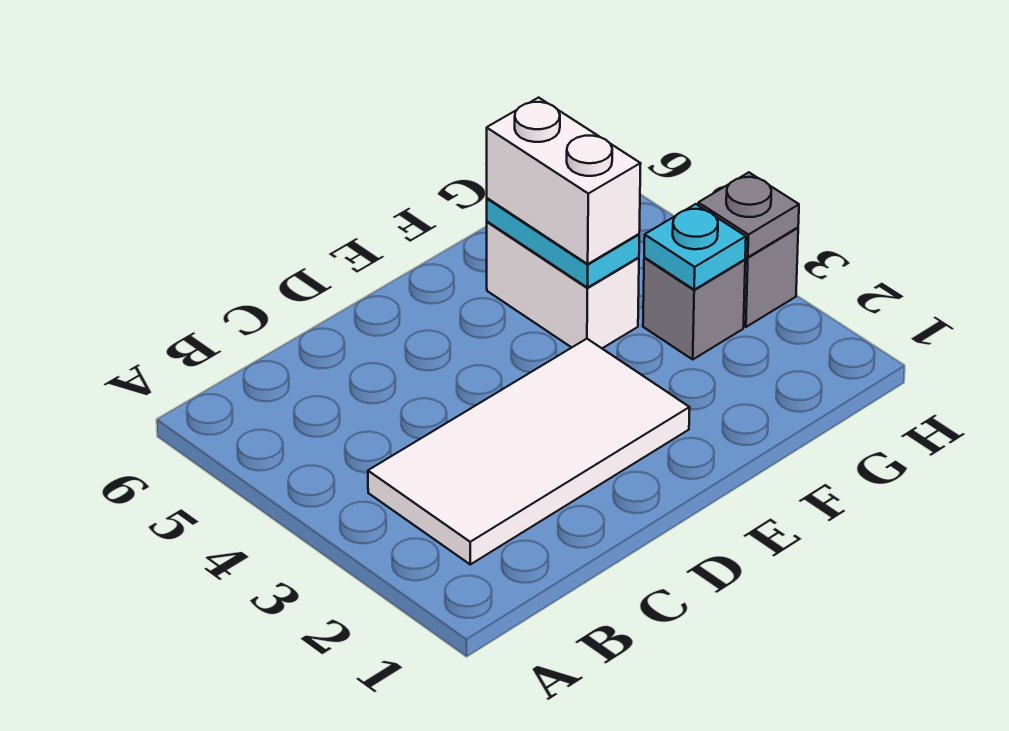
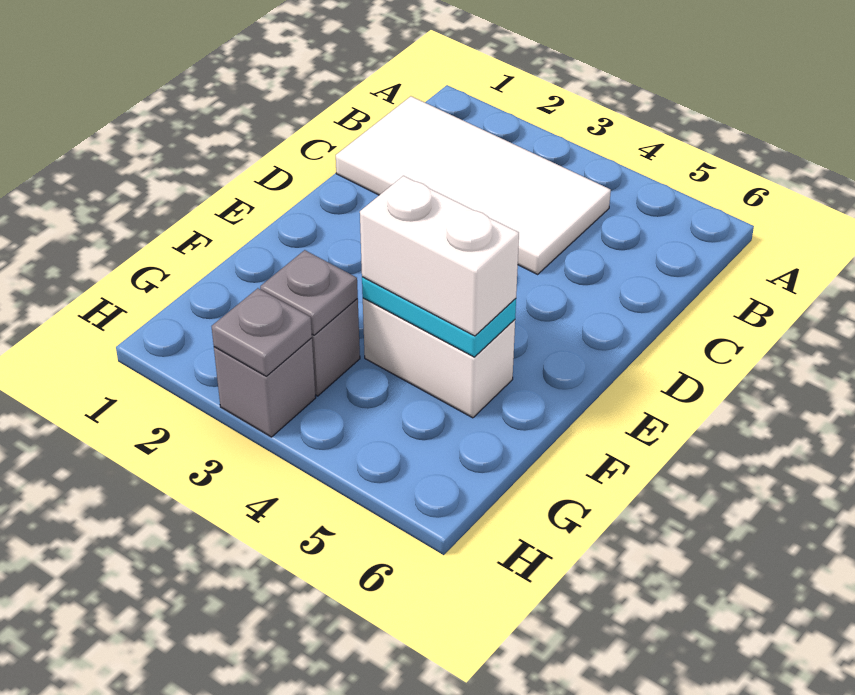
white tile B2:E3 level 1 -> white tile B1:C4 level 1
cyan plate G3 level 2 -> grey plate G3 level 2

